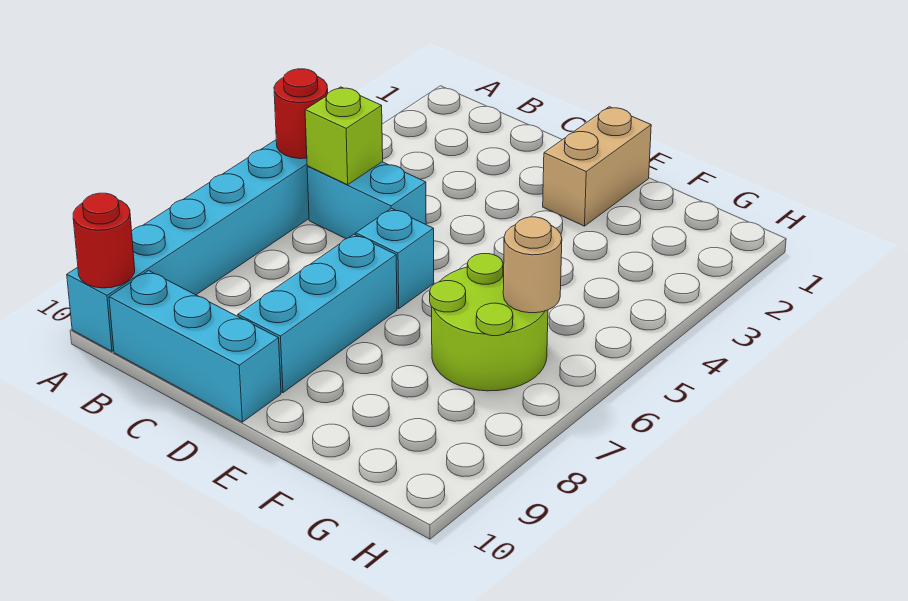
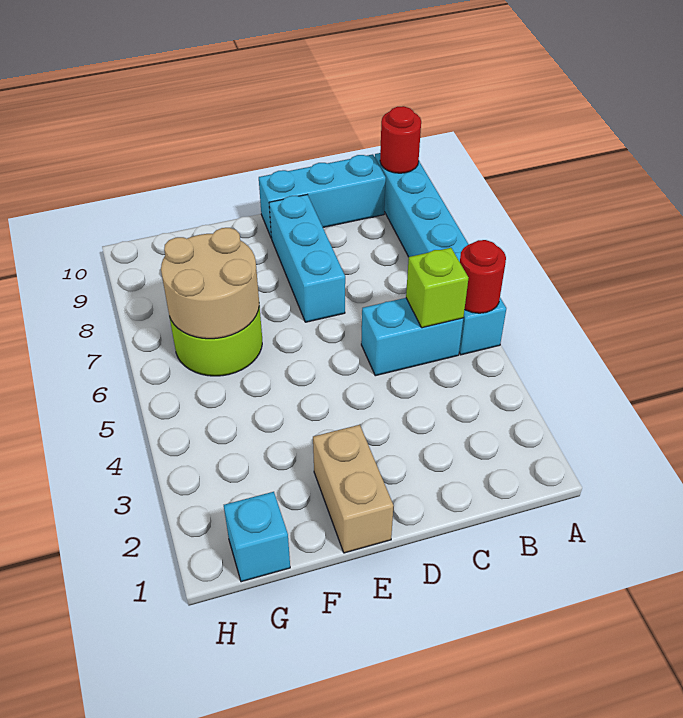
cyan brick D6 level 1 -> cyan brick G1 level 1
tan round brick G6 level 2 -> tan round brick F6:G7 level 2

